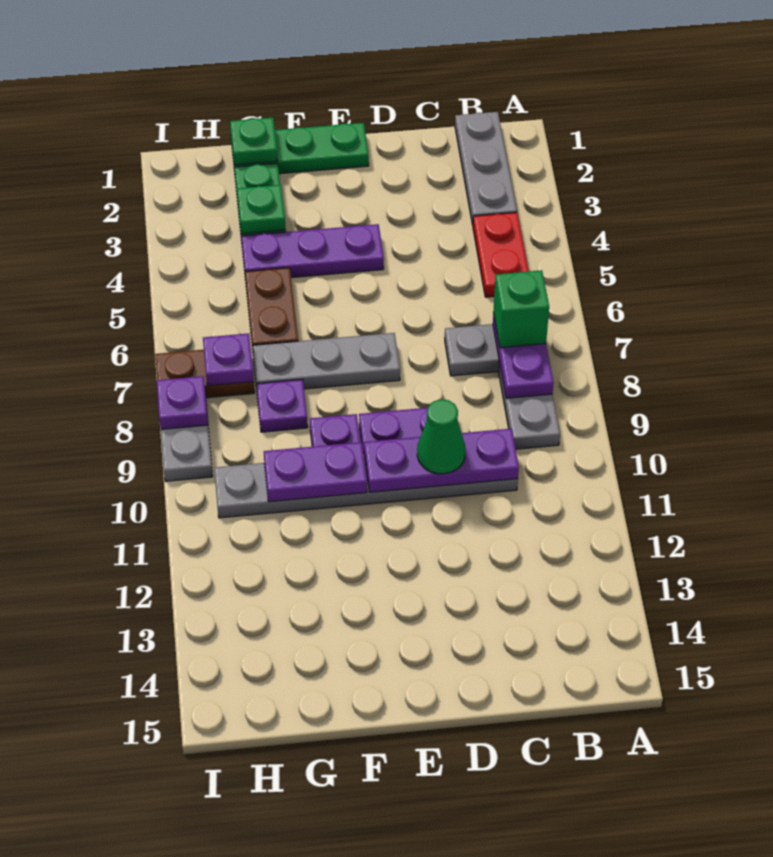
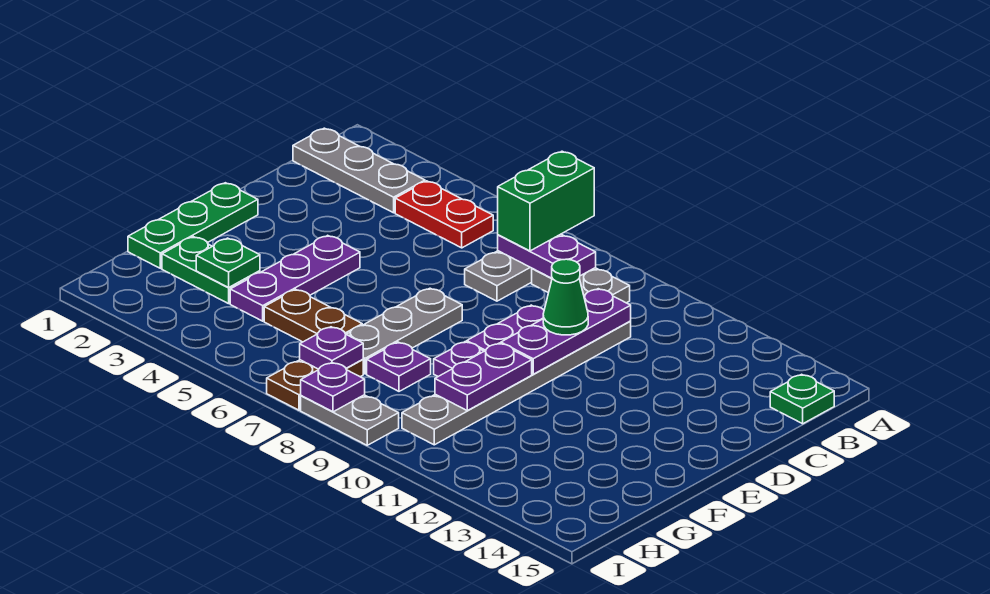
green brick B7 level 3 -> green brick A7:B7 level 3
green plate G1 level 2 -> green plate B15 level 1

